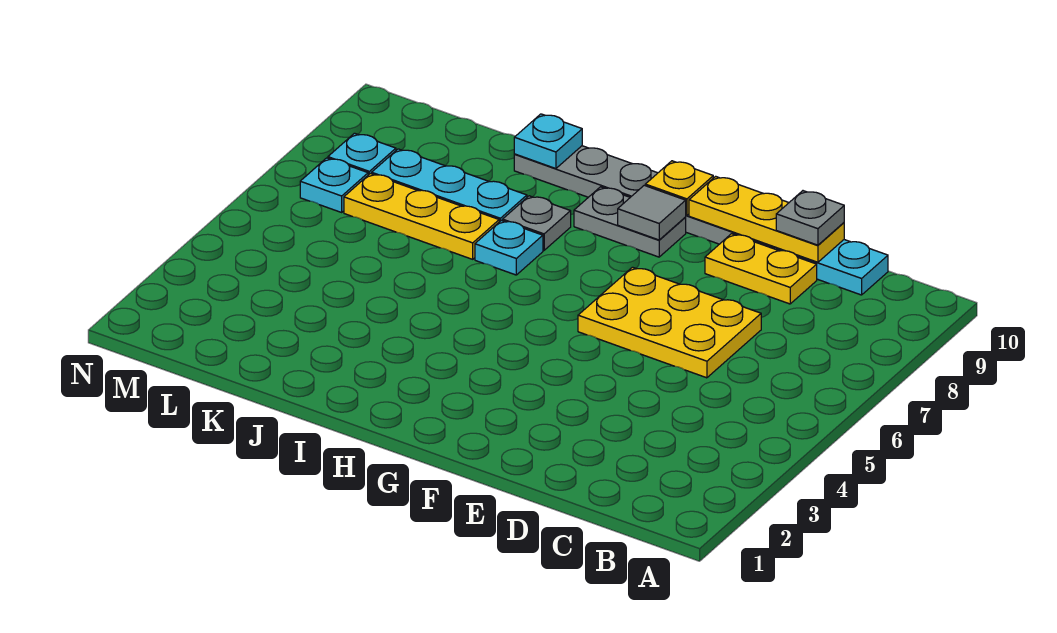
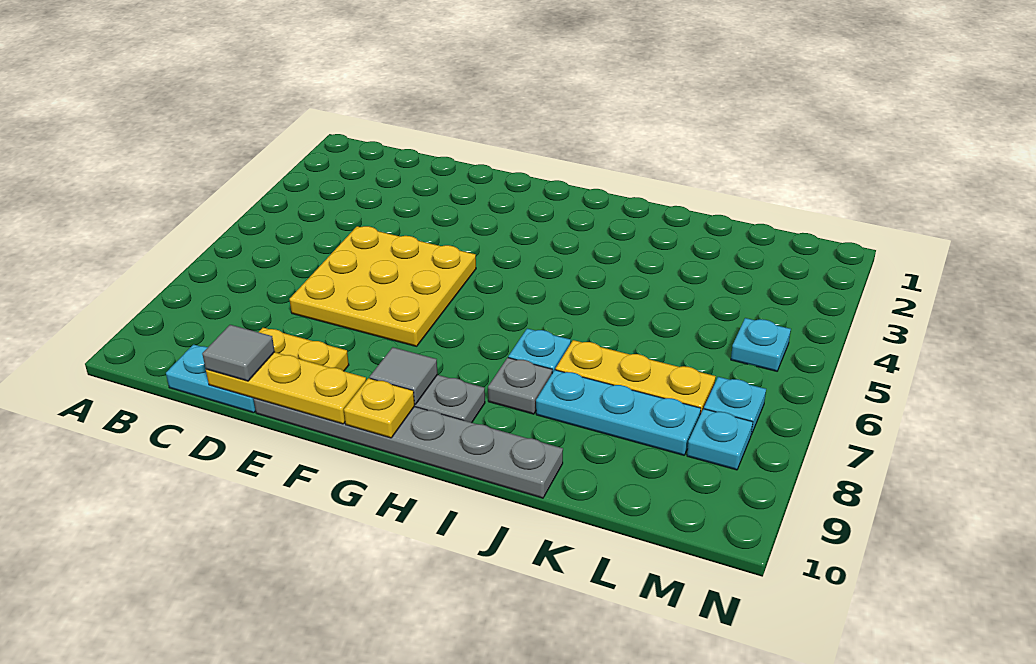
yellow plate D6:F7 level 1 -> yellow plate D5:F7 level 1
grey plate D10 level 3 -> grey tile D10 level 3
cyan plate J10 level 2 -> cyan plate M5 level 1

